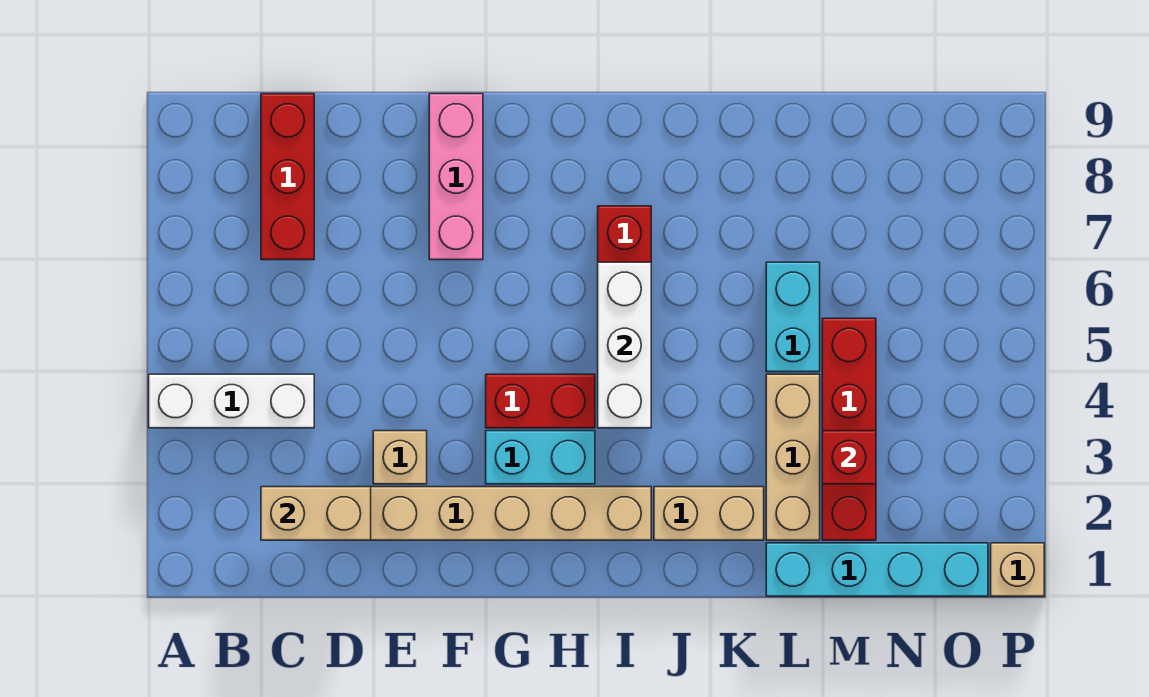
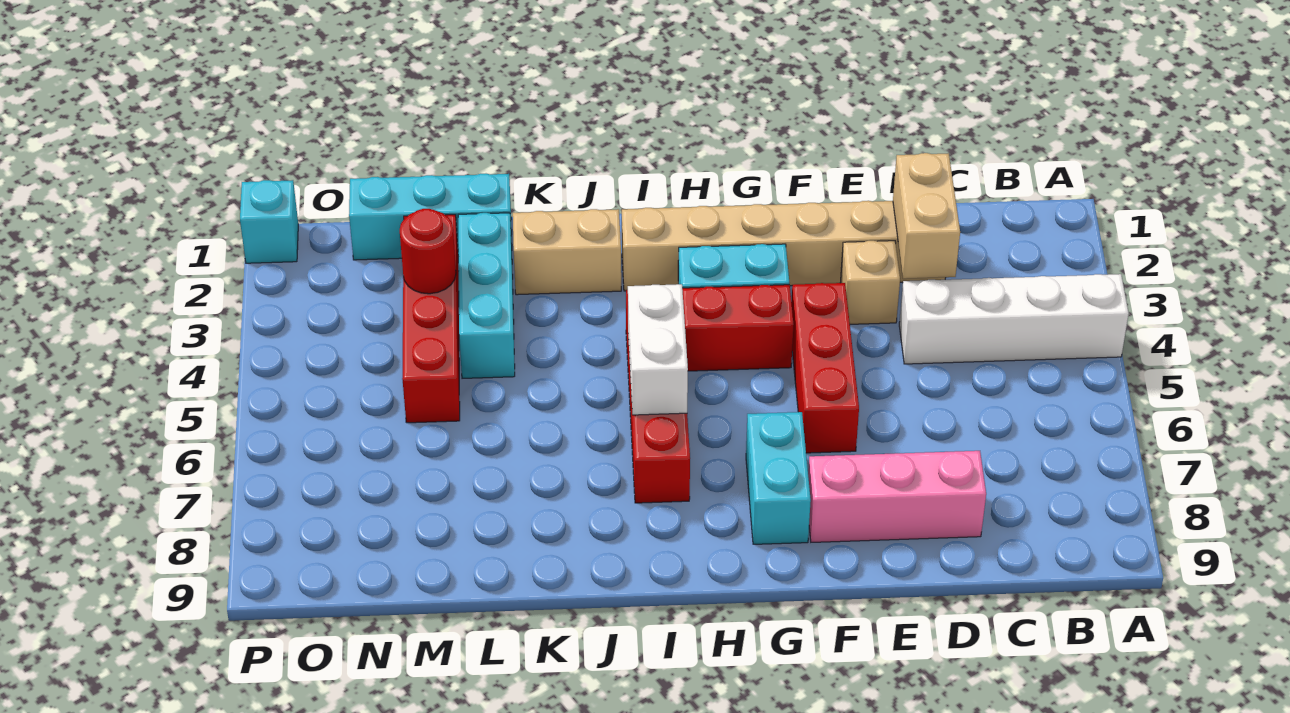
white brick A4:C4 level 1 -> white brick A4:D4 level 1
tan brick C2:D2 level 2 -> tan brick D2:D3 level 2
red brick C7:C9 level 1 -> red brick F4:F6 level 1
pink brick F7:F9 level 1 -> pink brick D8:F8 level 1
white brick I4:I6 level 2 -> white brick I5:I6 level 2
cyan brick L1:O1 level 1 -> cyan brick L1:N1 level 1
tan brick L2:L4 level 1 -> cyan brick L2:L4 level 1
cyan brick L5:L6 level 1 -> cyan brick G7:G8 level 1
red brick M3 level 2 -> red round brick M3 level 2
tan brick P1 level 1 -> cyan brick P1 level 1

